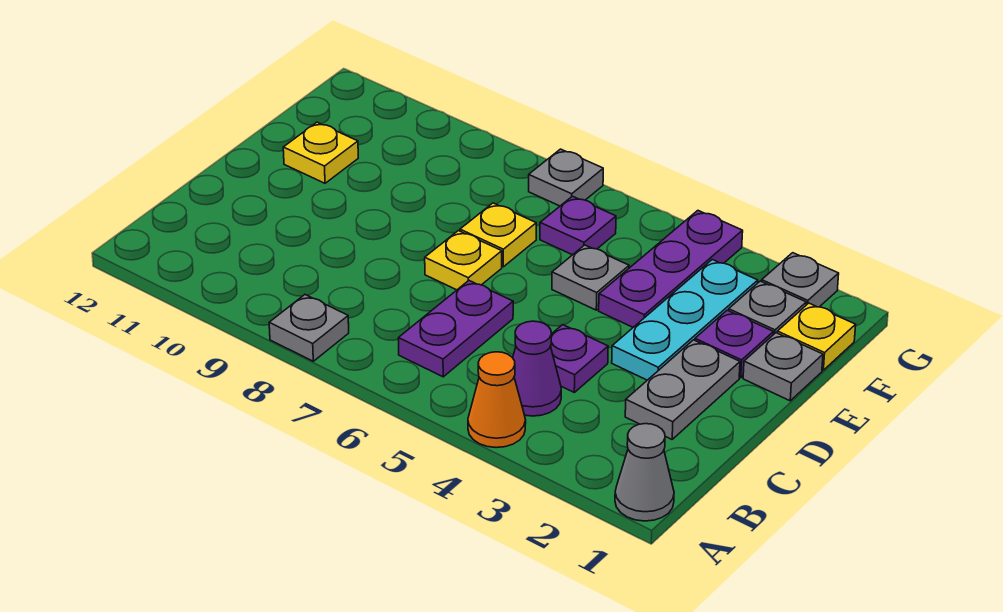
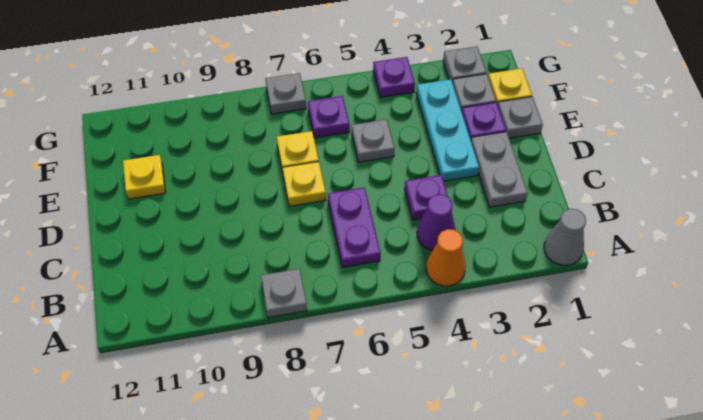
purple plate E4:G4 level 1 -> purple plate G4 level 1

